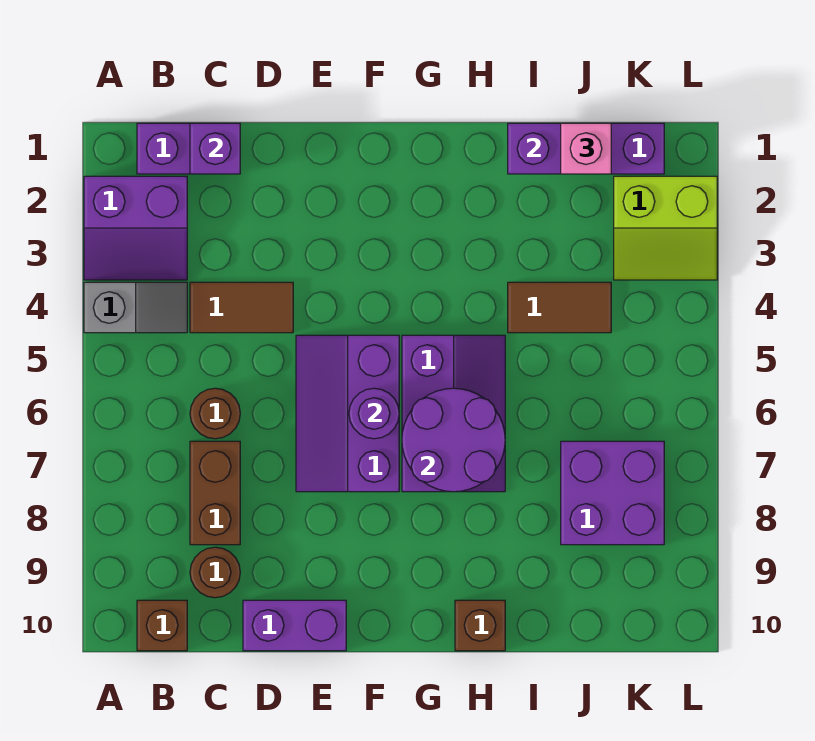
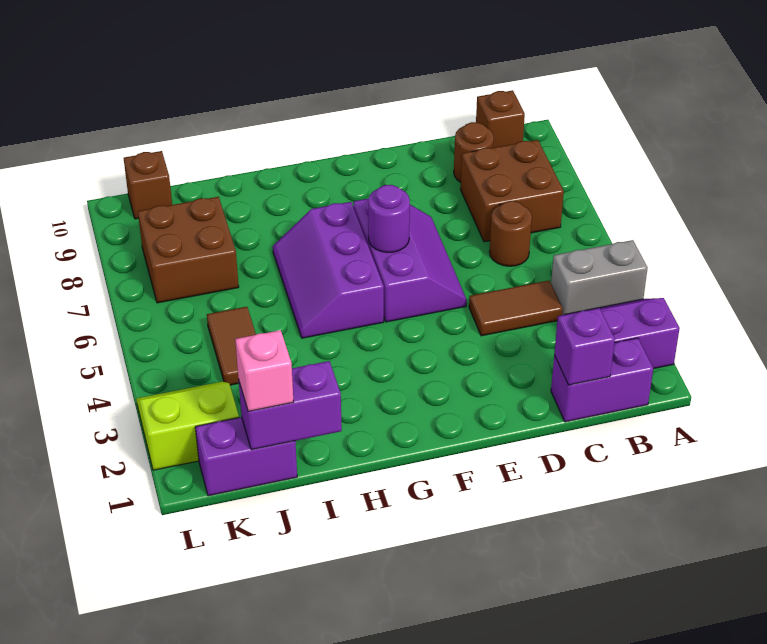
grey slope A4:B4 level 1 top A -> grey brick A4:B4 level 1
brown brick C7:C8 level 1 -> brown brick B7:C8 level 1
purple brick D10:E10 level 1 -> none
purple round brick G6:H7 level 2 -> none
brown brick H10 level 1 -> brown brick K10 level 1
brown tile I4:J4 level 1 -> brown tile J4:J5 level 1
purple brick J7:K8 level 1 -> brown brick J7:K8 level 1

